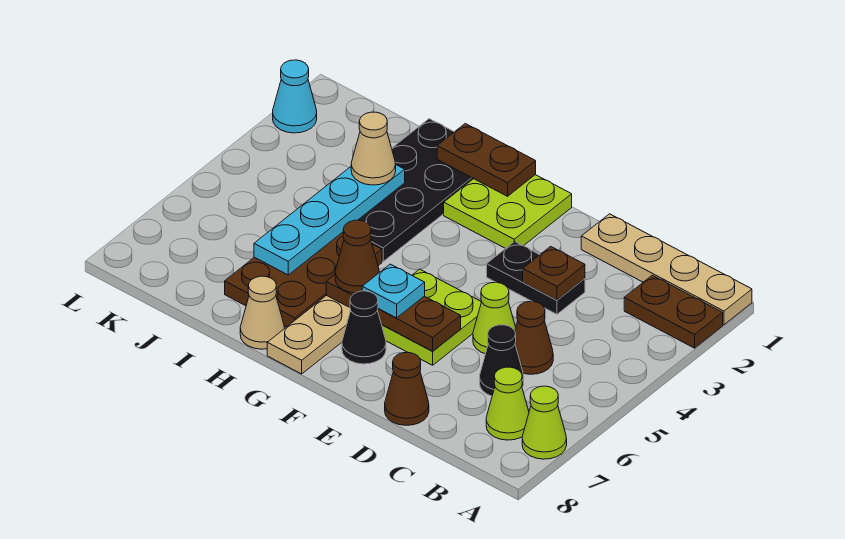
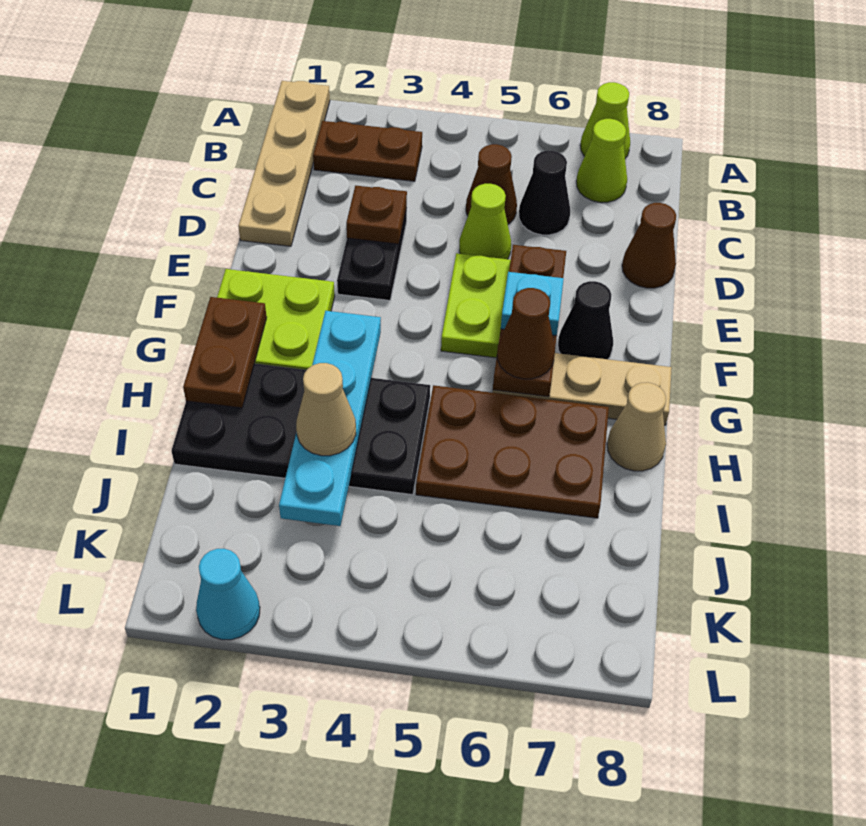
brown plate A2:B2 level 1 -> brown plate B2:B3 level 1
cyan plate I3:I6 level 2 -> cyan plate G3:J3 level 2

